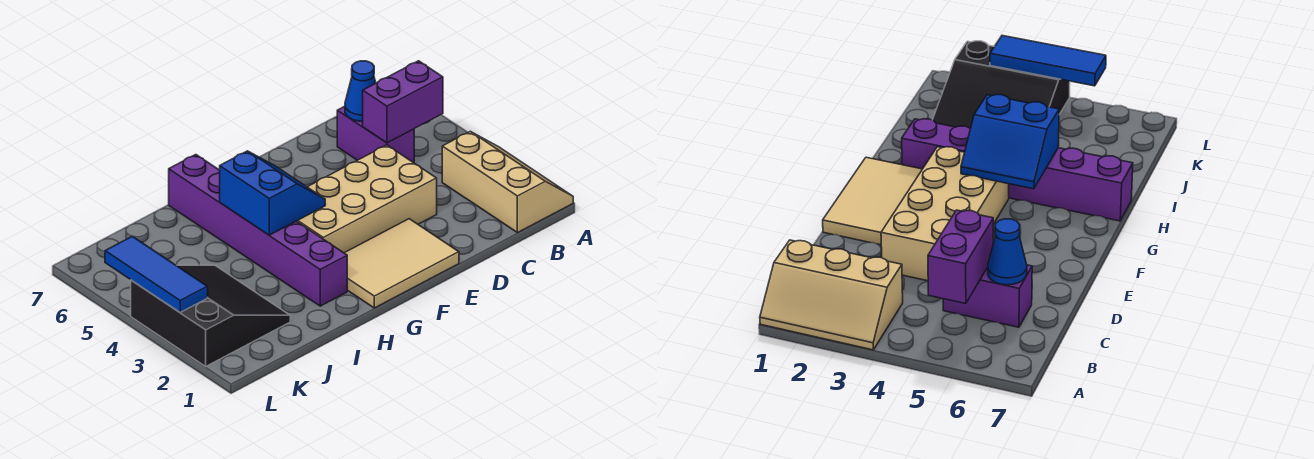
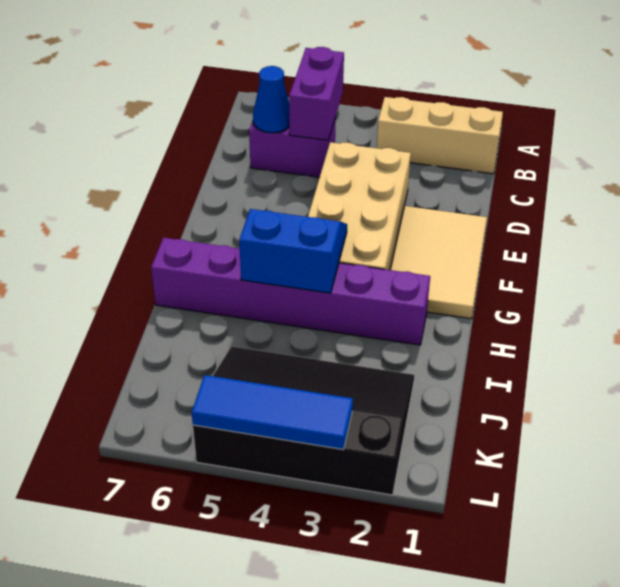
black slope J2:L4 level 1 top L -> black slope J2:L5 level 1 top L

